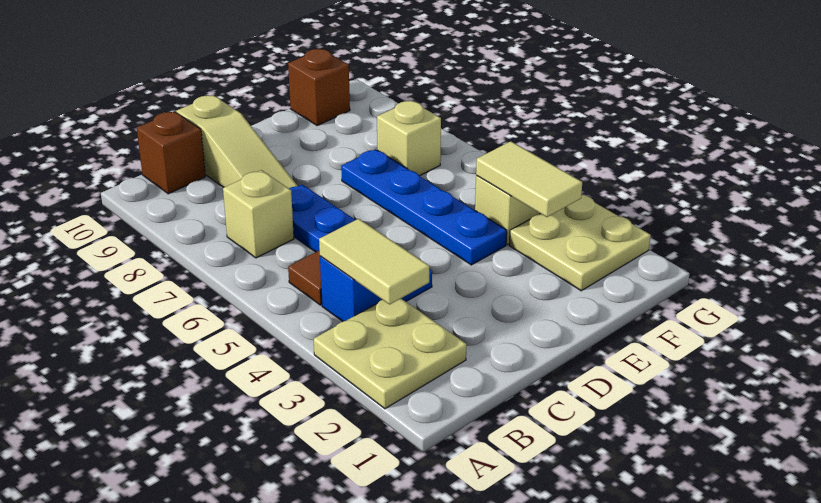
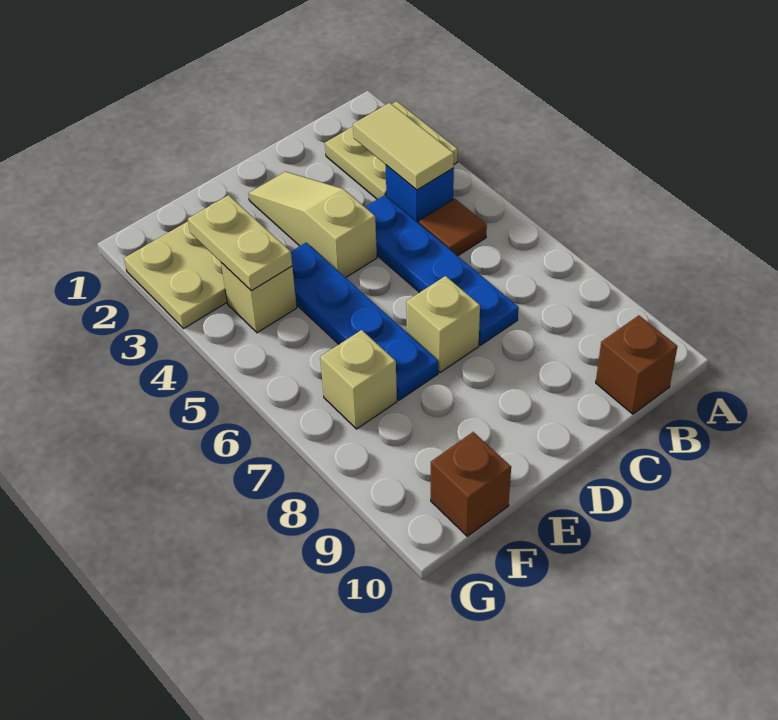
tan brick B7 level 1 -> tan brick D7 level 1
tan slope C8:C10 level 1 top 10 -> tan slope D2:D4 level 1 top 4
tan tile F3:F4 level 2 -> tan plate F3:F4 level 2

